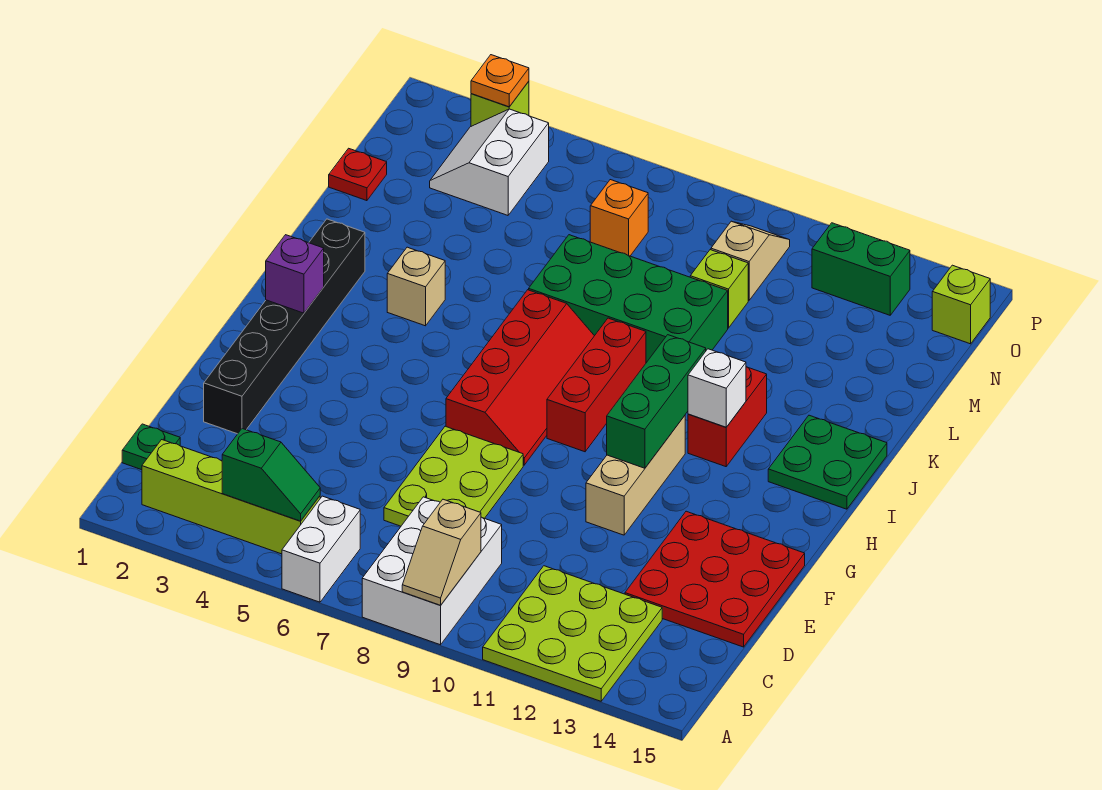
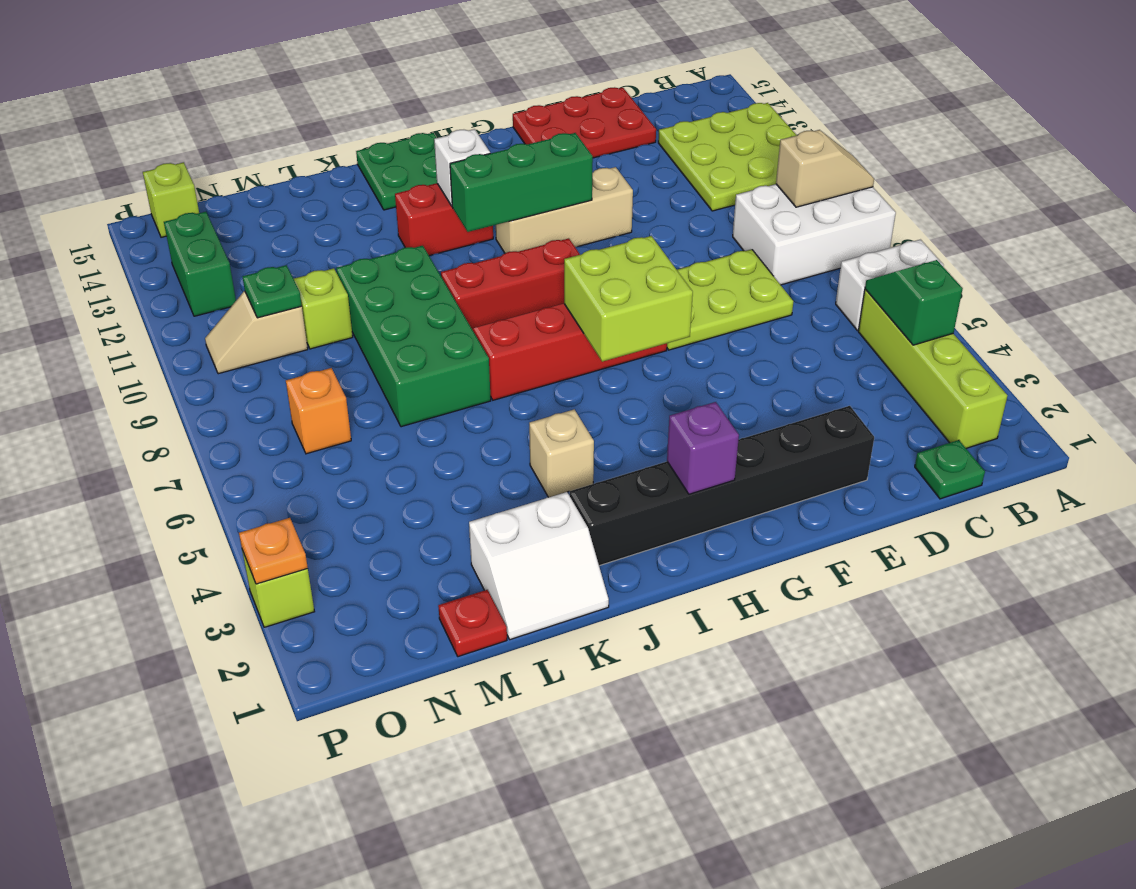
red plate D13:F15 level 1 -> red plate D14:F15 level 1
none -> lime brick G6:H7 level 2
white slope N3:O4 level 1 top 4 -> white slope K1:L2 level 1 top 2
none -> green plate N10 level 2

